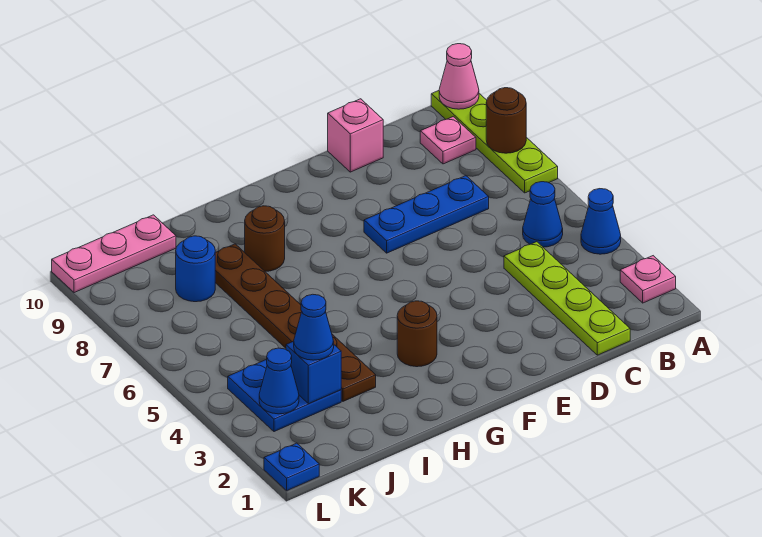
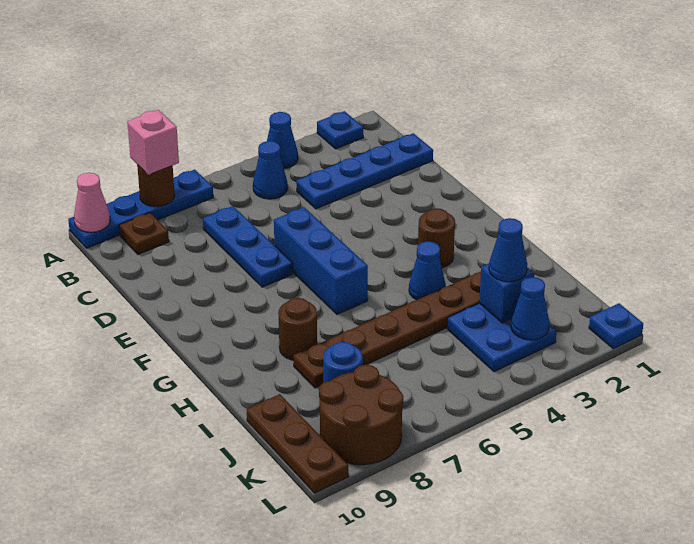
pink plate A2 level 1 -> blue plate A2 level 1
lime plate A7:A10 level 1 -> blue plate A7:A10 level 1
pink plate B9 level 1 -> brown plate B9 level 1
lime plate C1:C4 level 1 -> blue plate C1:C4 level 1
pink brick D10 level 1 -> pink brick A8 level 3
none -> blue brick E6:G6 level 1
none -> blue cone H4 level 1
pink plate J10:L10 level 1 -> brown plate J10:L10 level 1
none -> brown round brick K8:L9 level 1

